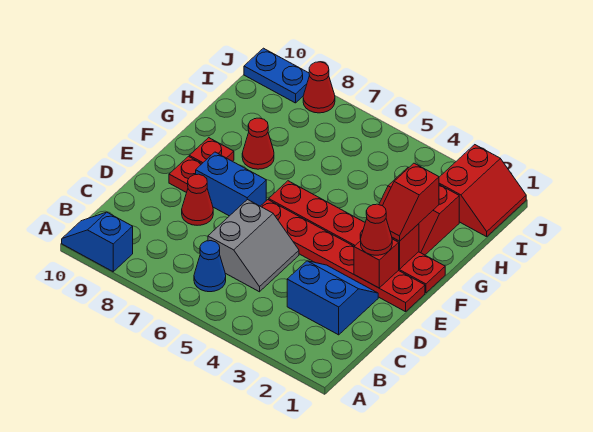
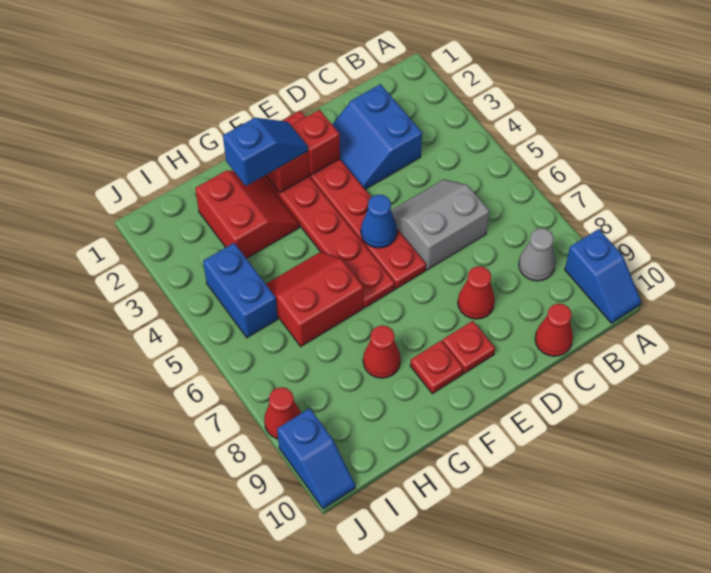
blue cone B6 level 1 -> blue cone E5 level 2
none -> grey cone B8 level 1
red cone E2 level 3 -> red cone C10 level 1
blue brick E7:E8 level 1 -> blue brick I4:I5 level 1
red slope F2:G2 level 3 top G -> blue slope F2:G2 level 3 top G
red slope I1:J2 level 1 top 2 -> red slope G5:H6 level 1 top 6
blue plate J9:J10 level 1 -> blue slope J9:J10 level 1 top 9

